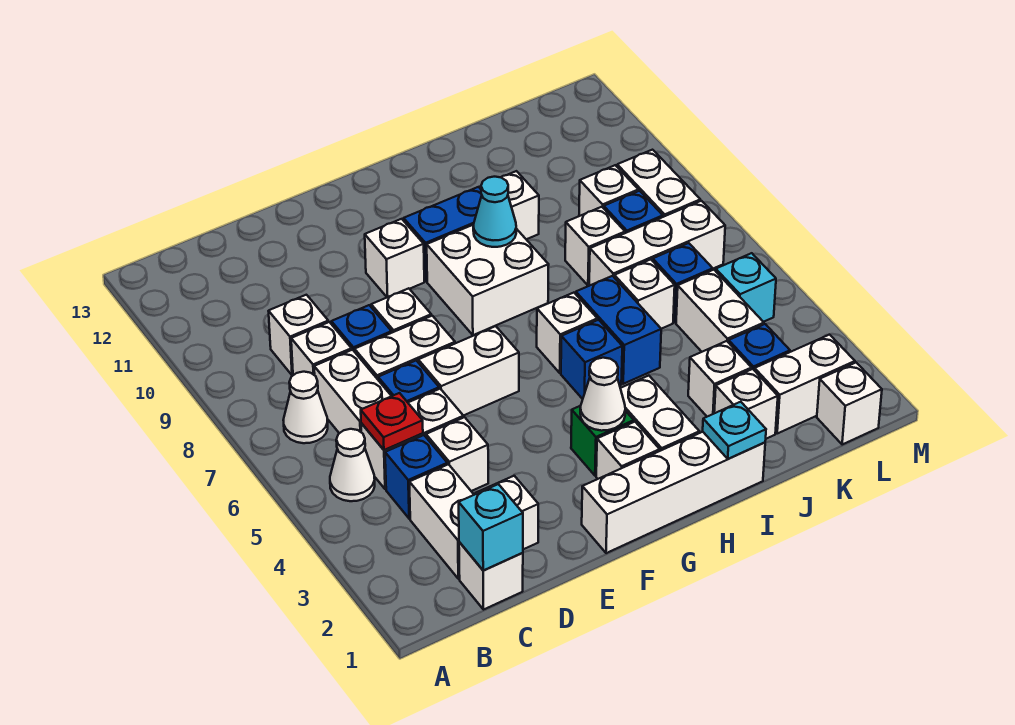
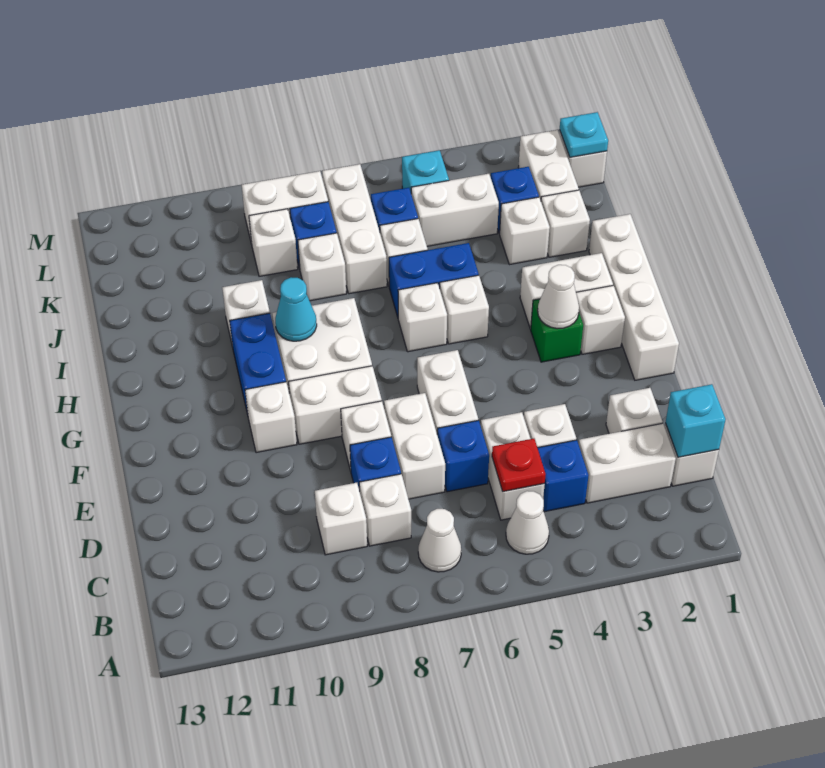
white brick C6:C7 level 1 -> white brick F8:F9 level 1
blue brick H5 level 1 -> white brick H5 level 1
cyan plate I1 level 2 -> cyan plate L1 level 2

